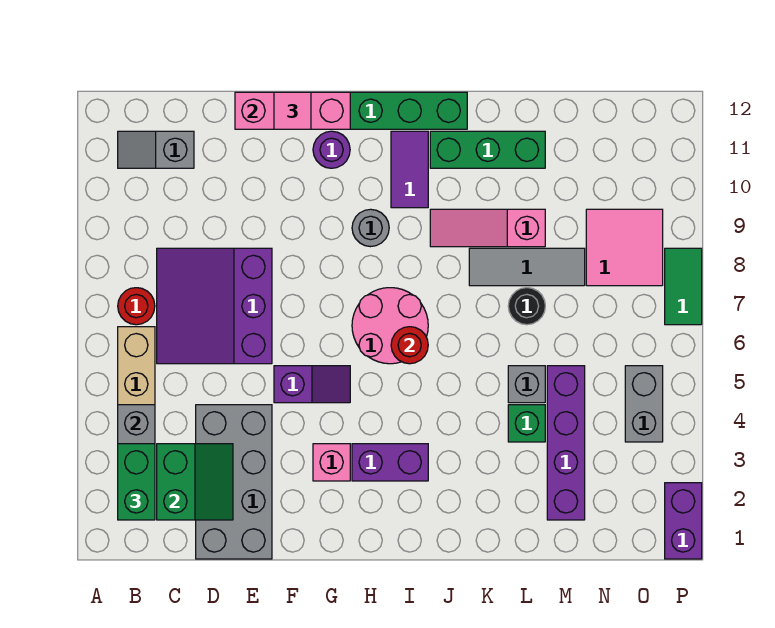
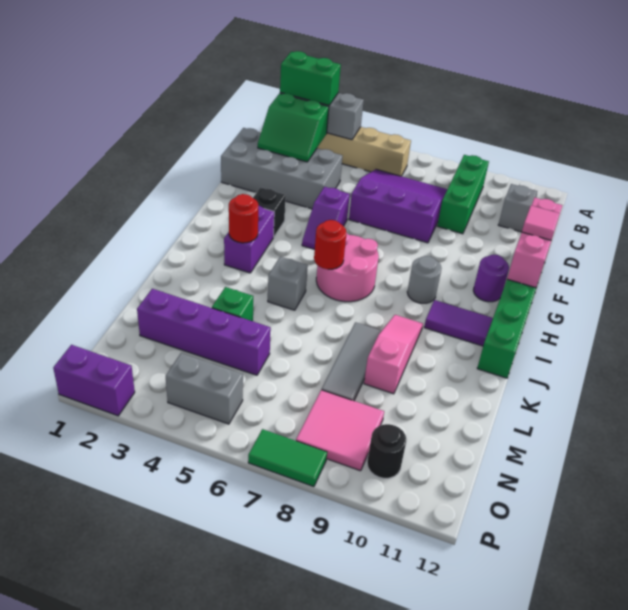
red round brick B7 level 1 -> red round brick I3 level 2
pink brick G3 level 1 -> black brick G3 level 1
green brick J11:L11 level 1 -> green brick B9:D9 level 1
grey brick L5 level 1 -> grey brick J5 level 1
black round brick L7 level 1 -> black round brick O10 level 1

